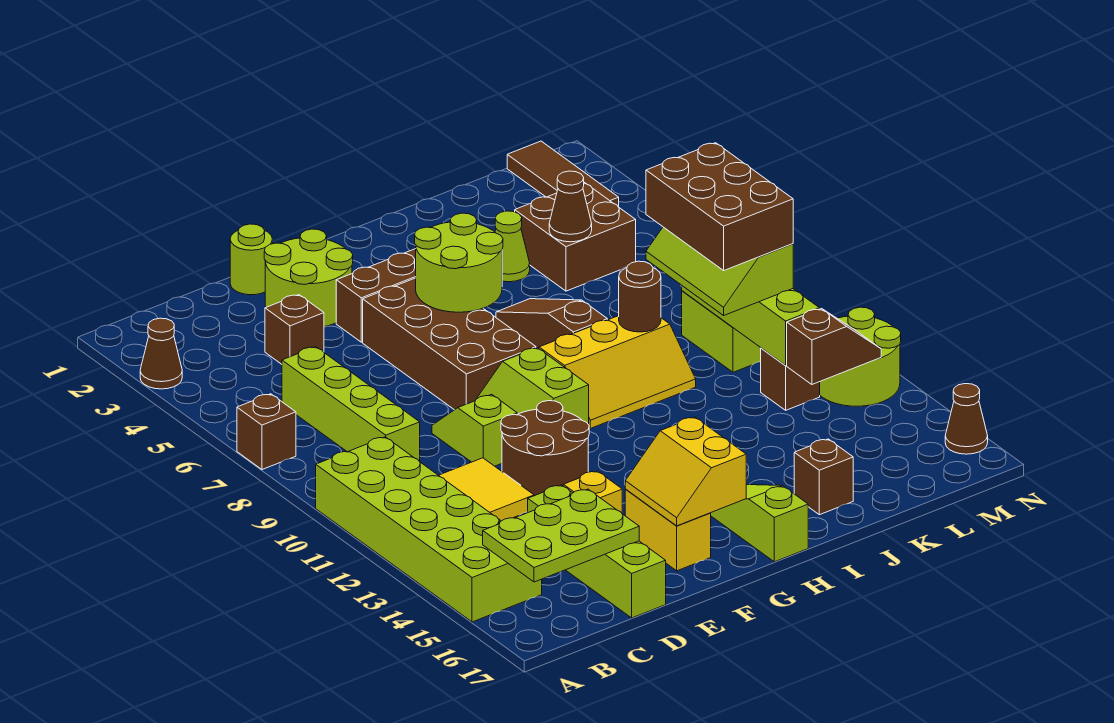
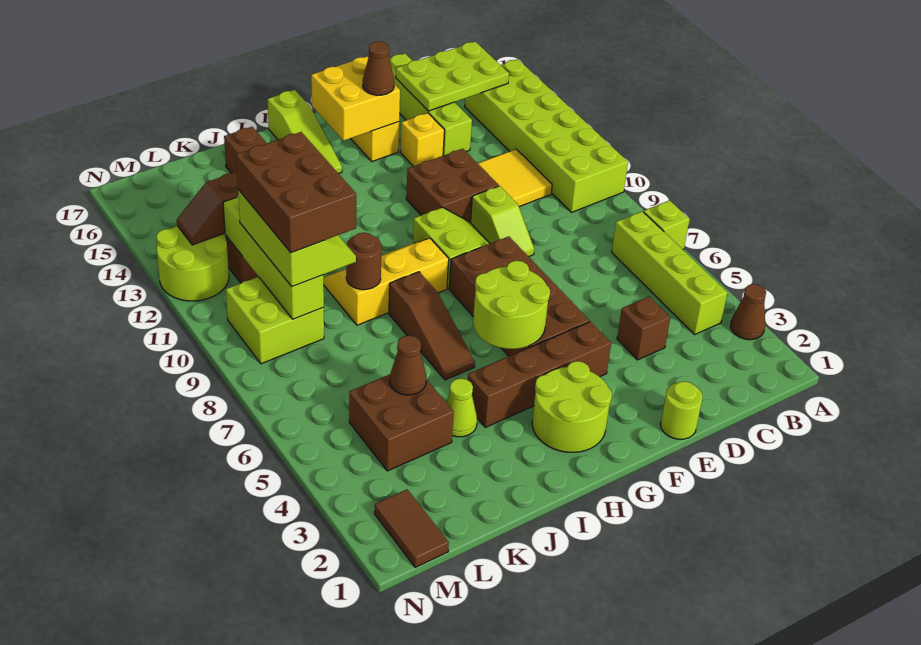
brown brick A7 level 1 -> lime brick A7 level 1
lime brick C6:C9 level 1 -> lime brick B4:B7 level 1
lime round brick E2:F3 level 1 -> lime round brick G2:H3 level 1
brown round brick E11:F12 level 1 -> brown brick E11:F12 level 1
yellow slope F15:G16 level 2 top G -> yellow brick F15:G16 level 2
brown tile M1:M3 level 1 -> brown tile M1:M2 level 1
brown cone N16 level 1 -> brown cone F15 level 3

